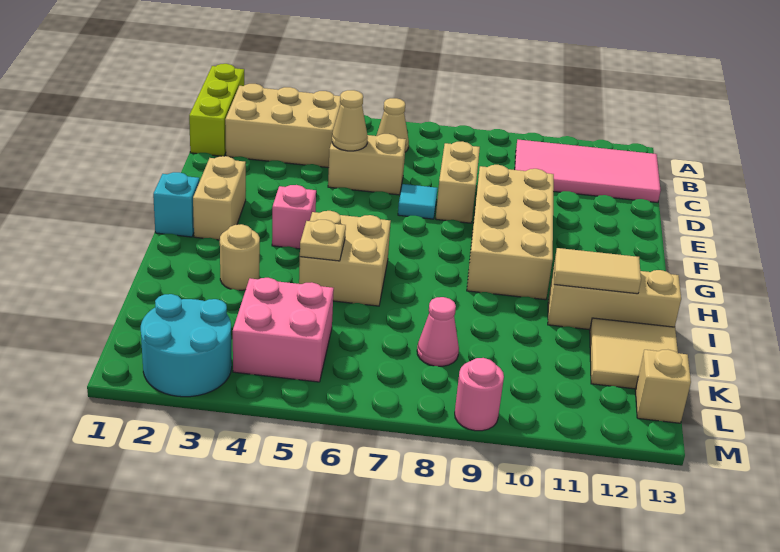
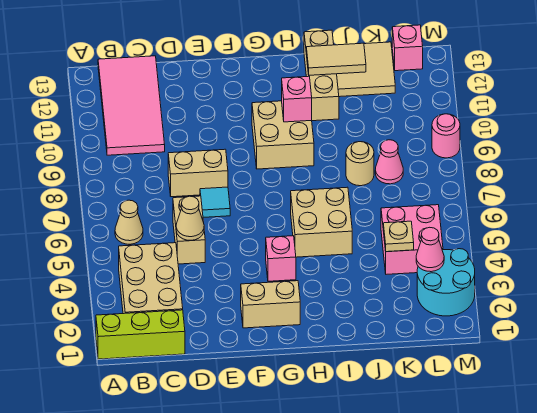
tan brick E9:H10 level 1 -> tan brick G9:H10 level 1
cyan brick G1 level 1 -> none
none -> pink brick H10 level 2
tan round brick I3 level 1 -> tan round brick J8 level 1
tan plate I5 level 2 -> tan plate K4 level 2
tan tile I11:I12 level 2 -> tan tile I12:J12 level 2
none -> pink cone L3 level 2
tan brick L13 level 1 -> pink brick L13 level 1

